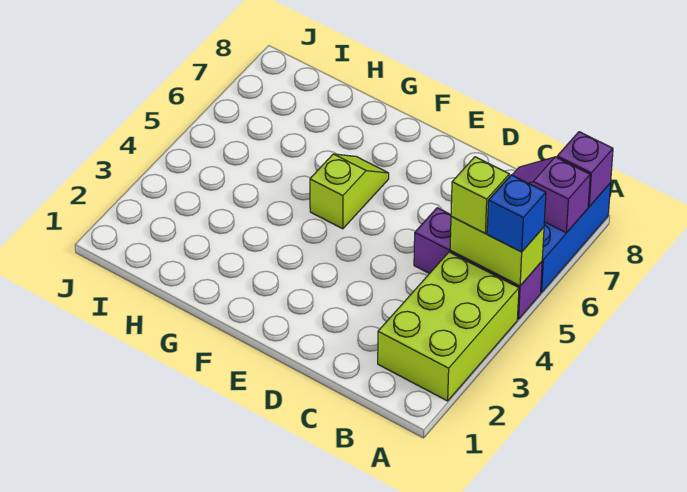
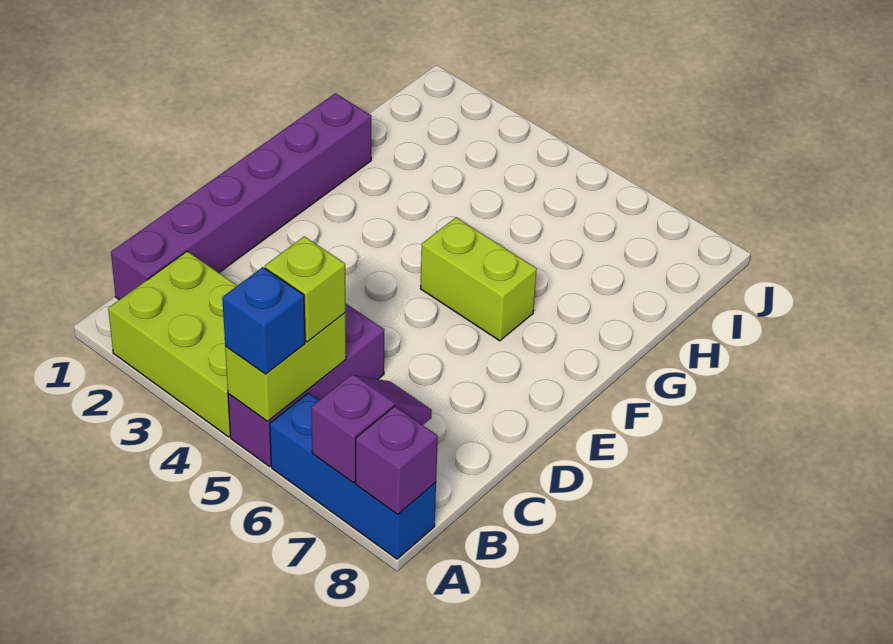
none -> purple brick B1:G1 level 1
lime slope F5:F6 level 1 top 5 -> lime brick F5:F6 level 1

